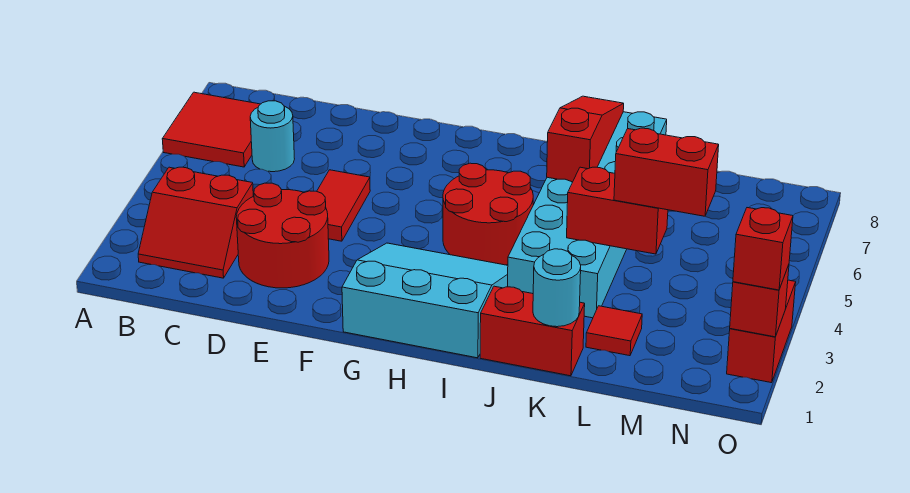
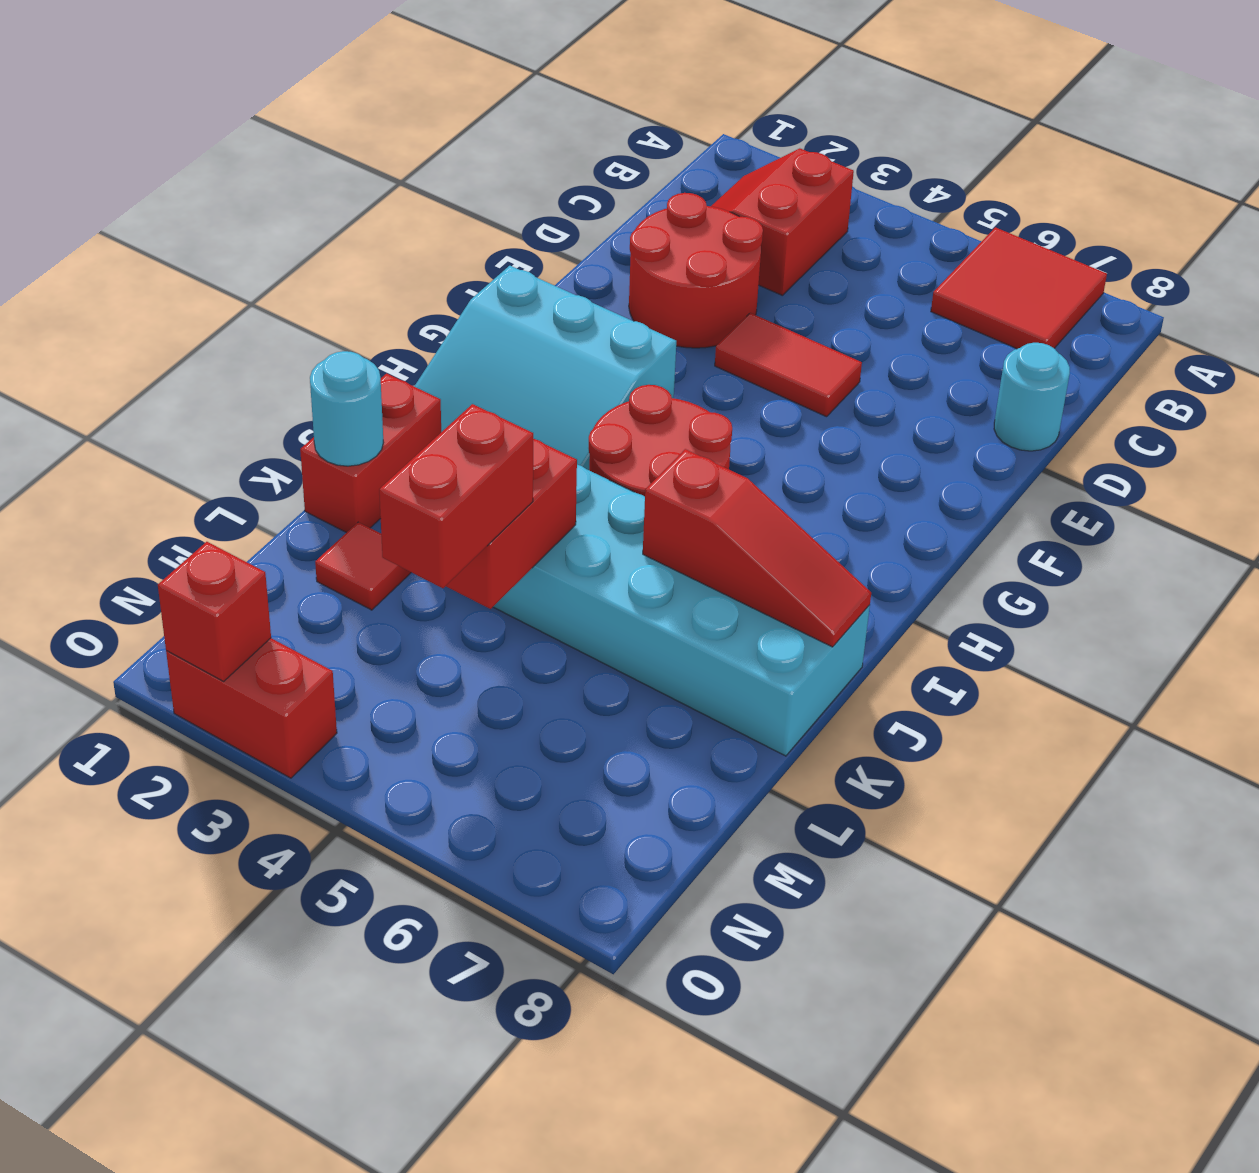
cyan round brick C6 level 1 -> cyan round brick D8 level 1
cyan slope G1:I3 level 1 top 1 -> cyan slope G1:I3 level 1 top G
red brick O2 level 3 -> none

